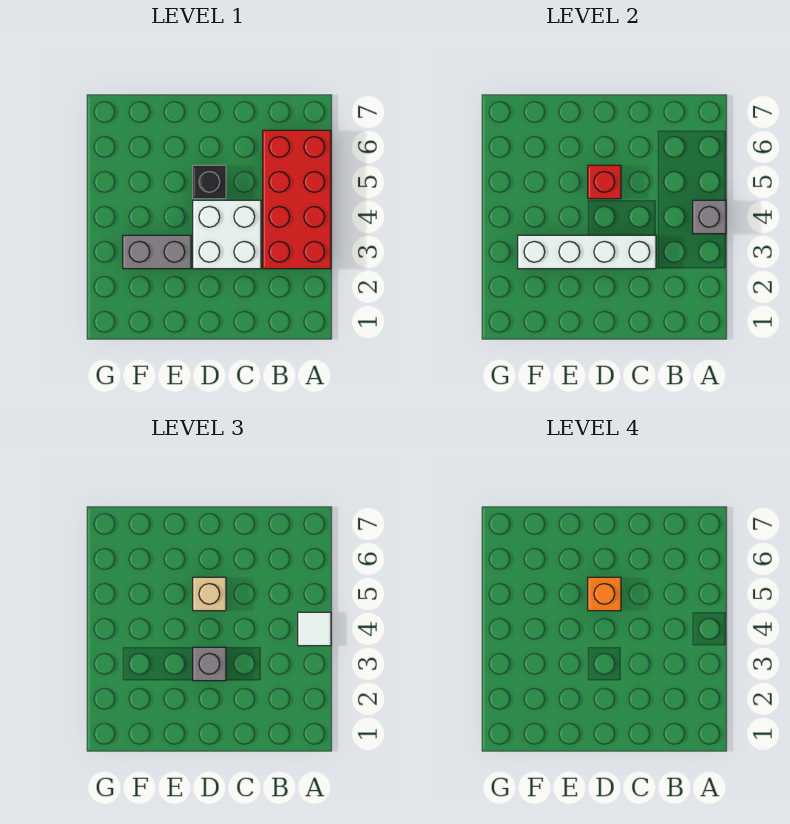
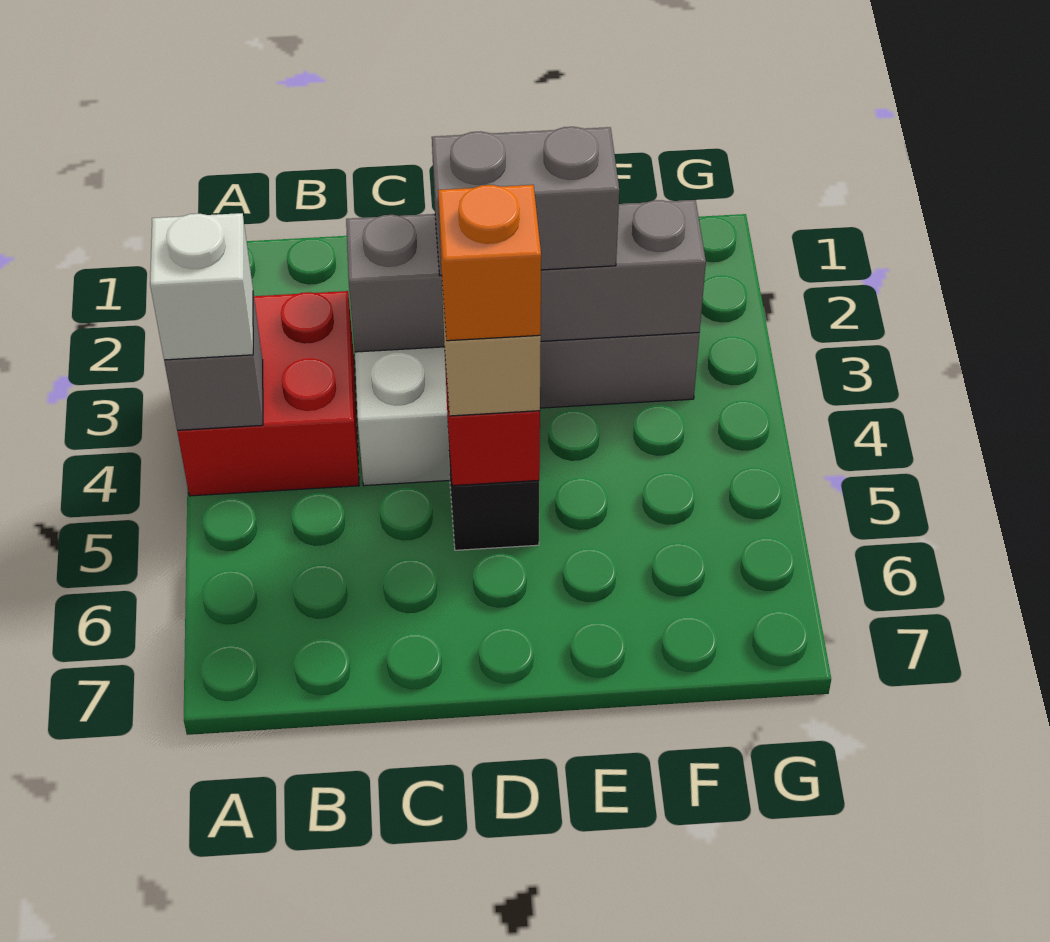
red brick A3:B6 level 1 -> red brick A3:B4 level 1
white tile A4 level 3 -> white brick A4 level 3
white brick C3:F3 level 2 -> grey brick C3:F3 level 2
grey brick D3 level 3 -> grey brick D3:E3 level 3

